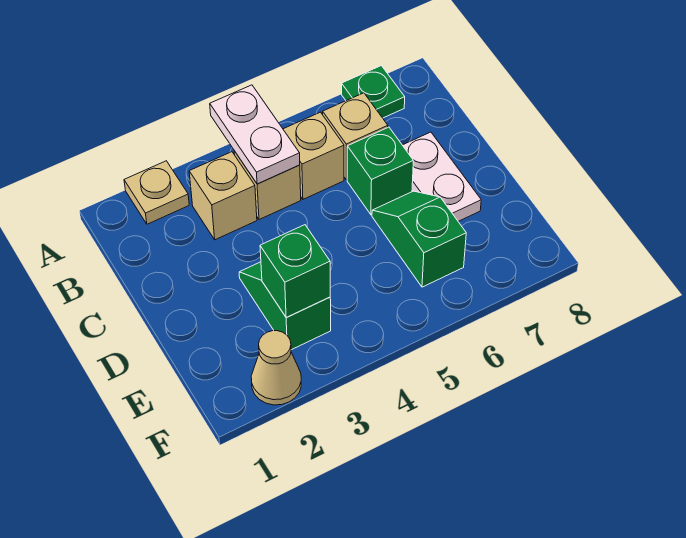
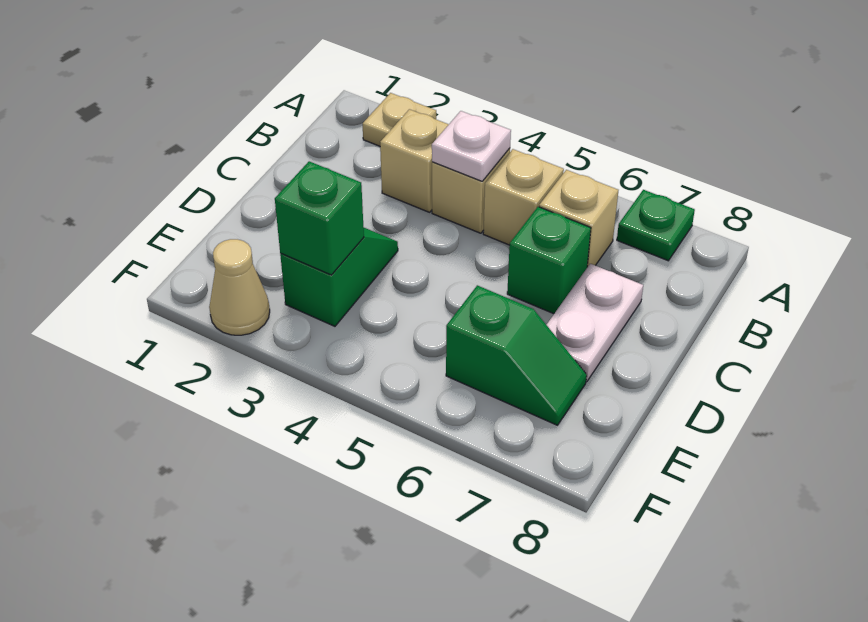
white plate A4:B4 level 2 -> white plate B4 level 2
green slope D6:E6 level 1 top E -> green slope E6:E7 level 1 top 6

